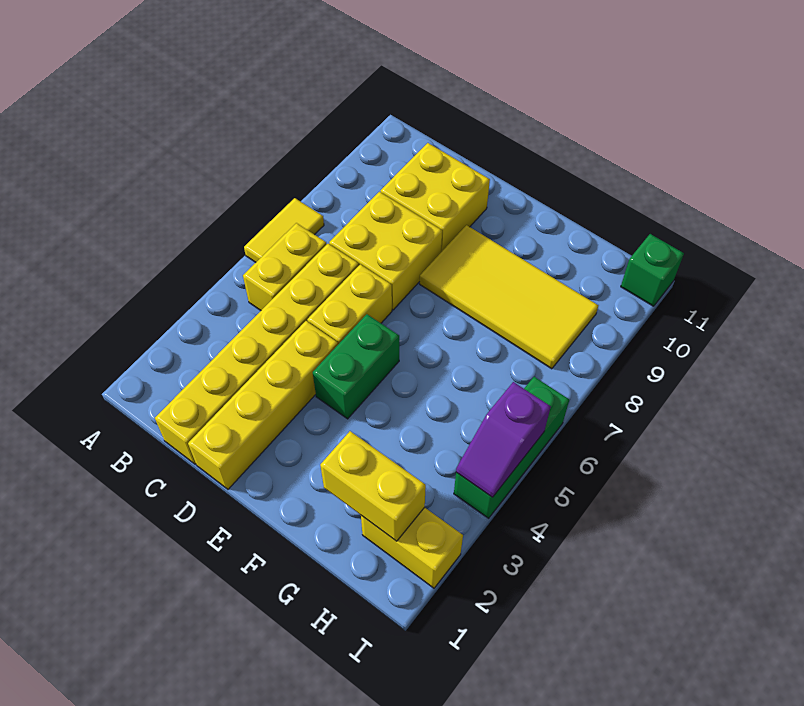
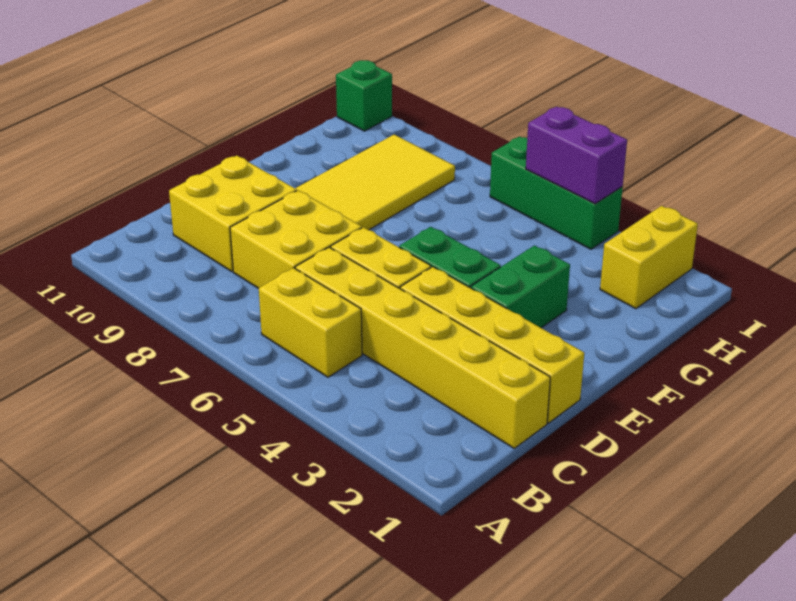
yellow tile A6:A7 level 1 -> none
none -> green brick E3:F3 level 1
yellow brick G2:H2 level 2 -> none
purple slope I4:I5 level 2 top 5 -> purple brick I4:I5 level 2

